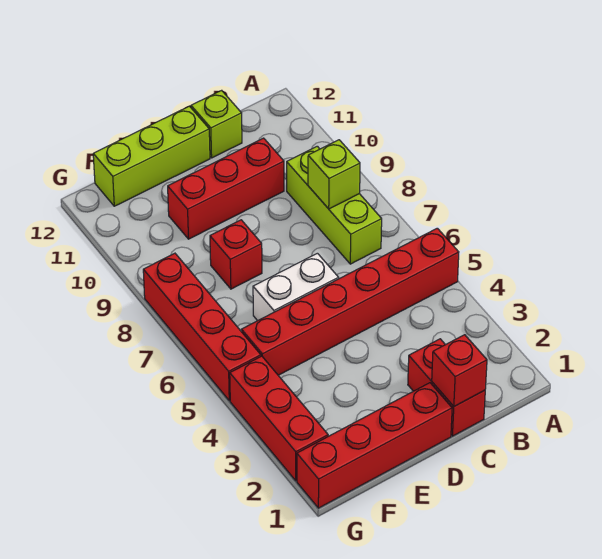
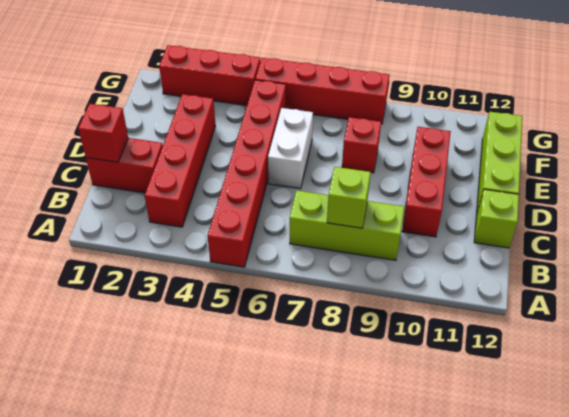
red brick D1:G1 level 1 -> red brick B3:E3 level 1

